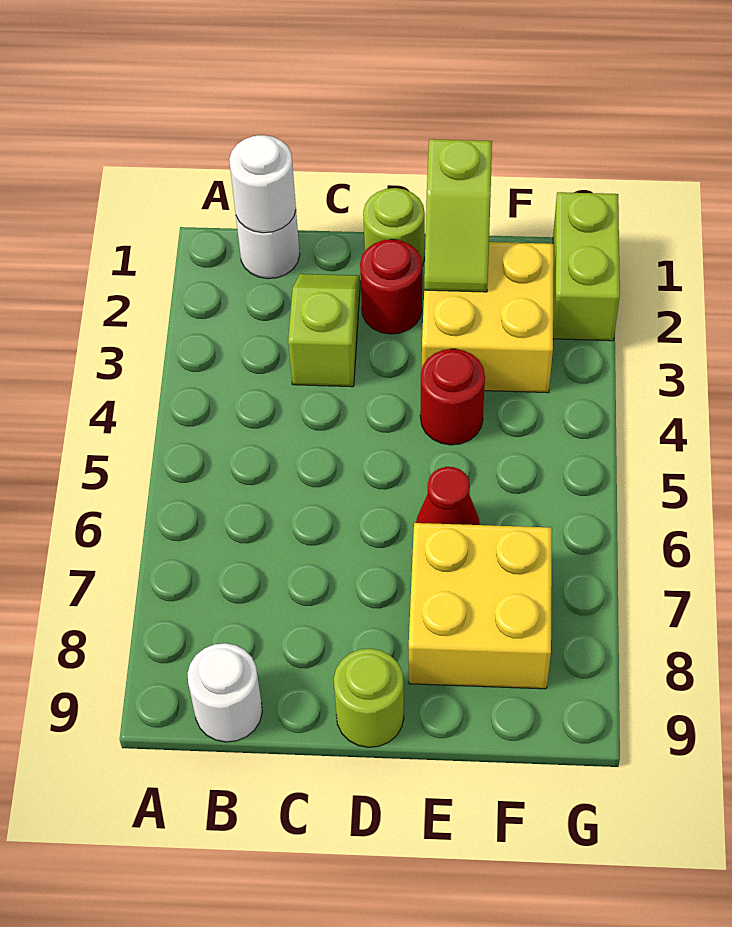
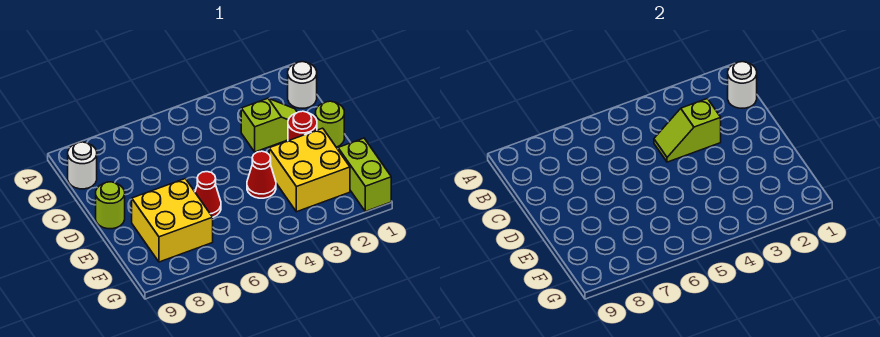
lime slope E1:E2 level 2 top 1 -> lime slope C3:C4 level 2 top 3
red round brick E4 level 1 -> red cone E4 level 1
lime brick G1:G2 level 1 -> lime brick F1:G1 level 1

